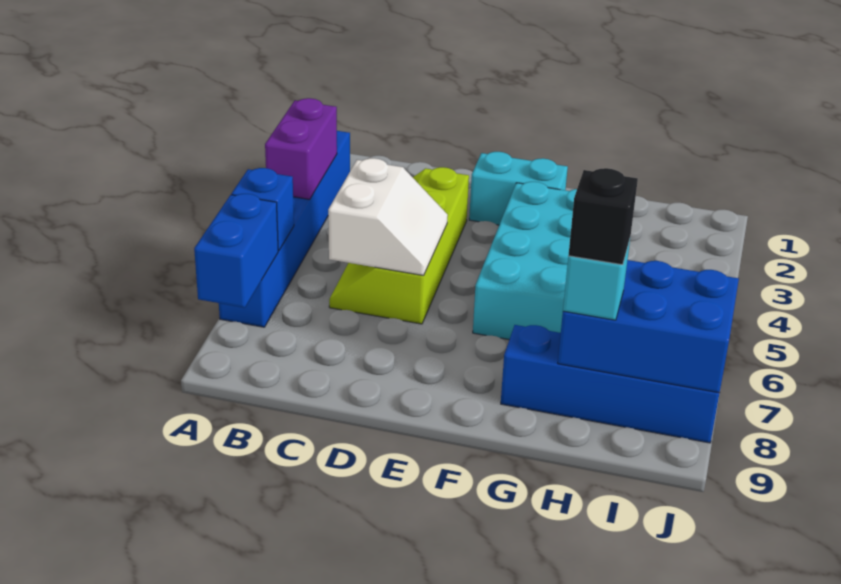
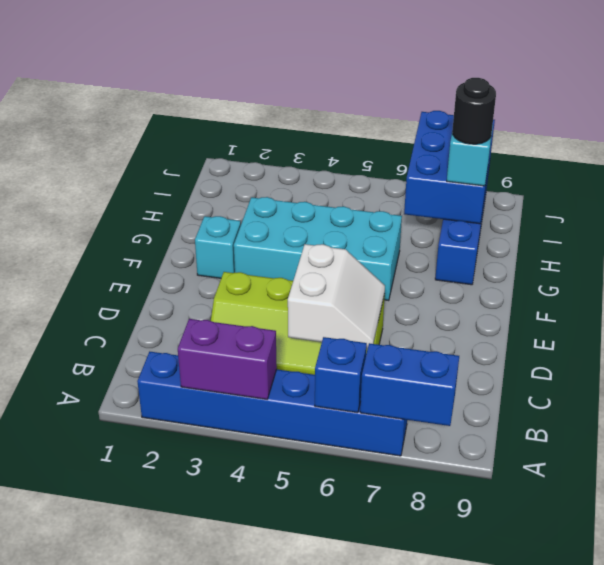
white slope C5:D6 level 2 top C -> white slope C5:D6 level 2 top 5
cyan brick E2:F2 level 1 -> cyan brick F2 level 1
black brick H8 level 4 -> black round brick H8 level 4

